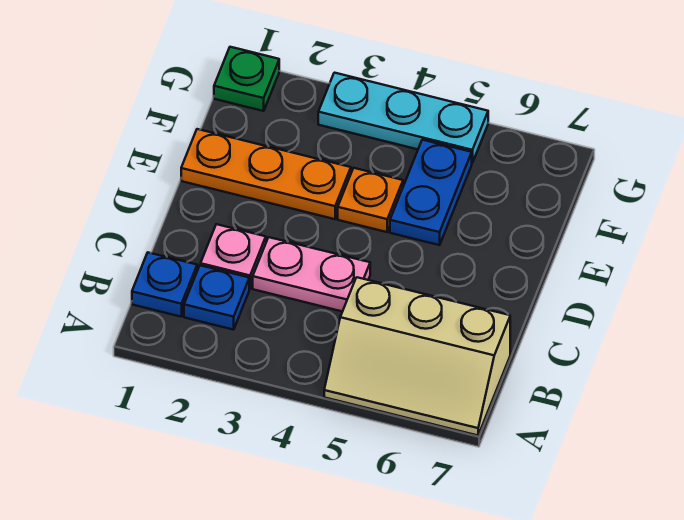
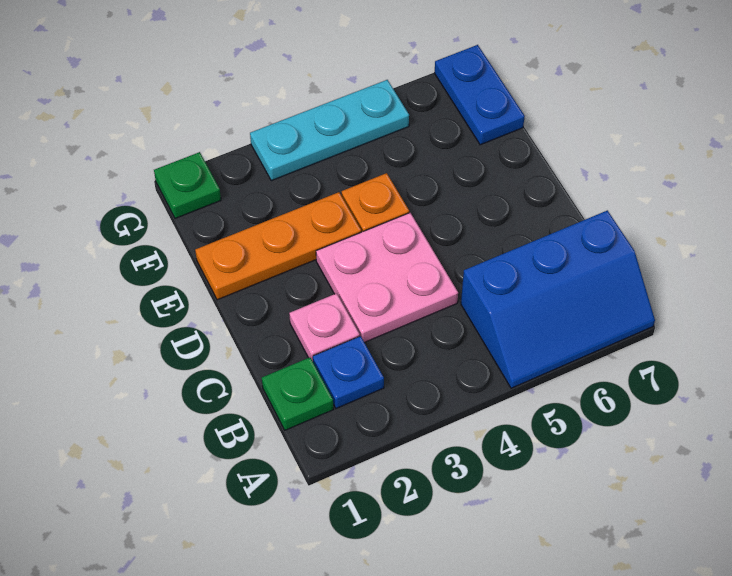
tan slope A5:B7 level 1 top B -> blue slope A5:B7 level 1 top B
blue plate B1 level 1 -> green plate B1 level 1
pink plate C3:C4 level 1 -> pink plate C3:D4 level 1
blue plate E5:F5 level 1 -> blue plate F7:G7 level 1

